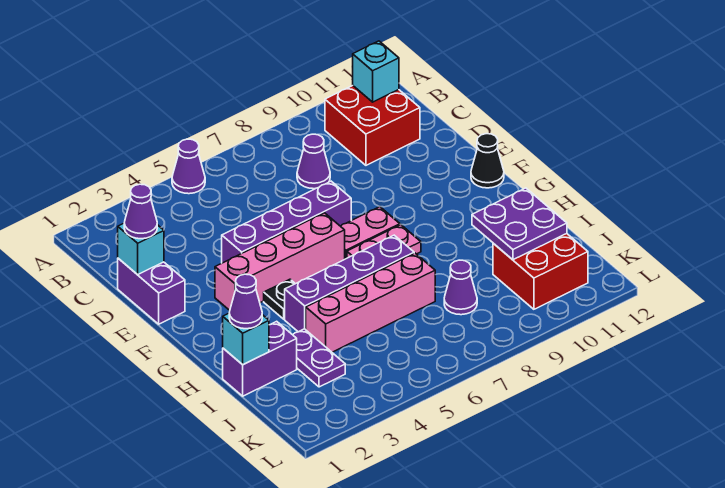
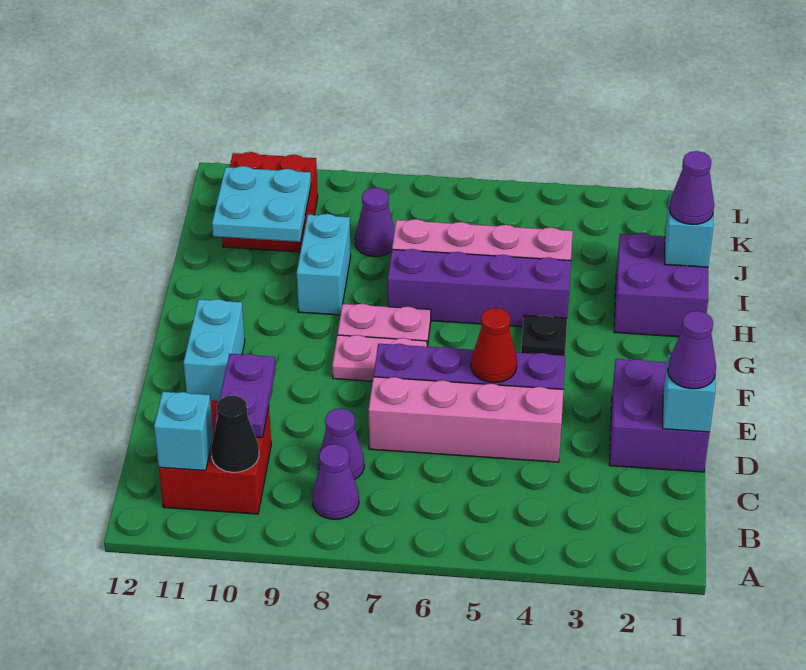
purple cone A5 level 1 -> purple cone B8 level 1
purple brick D1:E1 level 1 -> purple brick D1:E2 level 1
none -> red cone E5 level 2
none -> cyan brick E11:F11 level 1
pink brick F3:F6 level 1 -> pink brick D4:D7 level 1
black cone F12 level 1 -> black cone B10 level 2
none -> cyan brick H9:I9 level 1
purple brick I1:I2 level 1 -> purple brick H1:I2 level 1
purple plate I3:J3 level 1 -> purple plate C10:D10 level 2
purple plate I10:J11 level 2 -> cyan plate I10:J11 level 2

